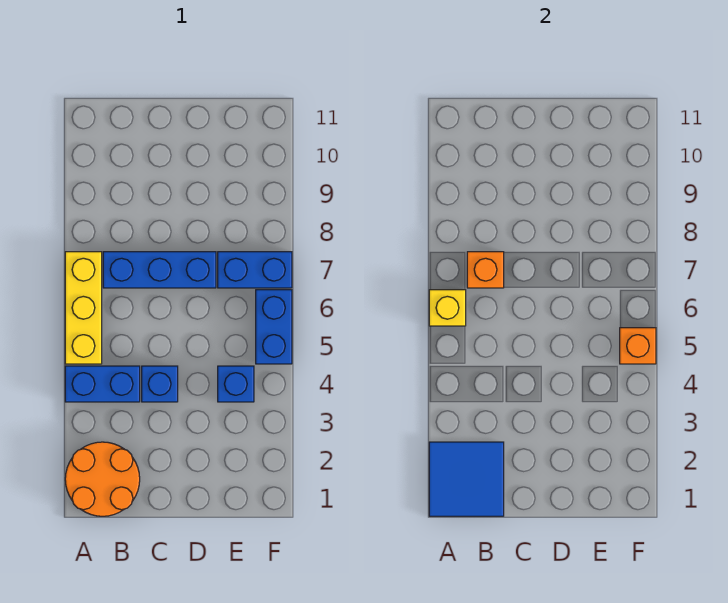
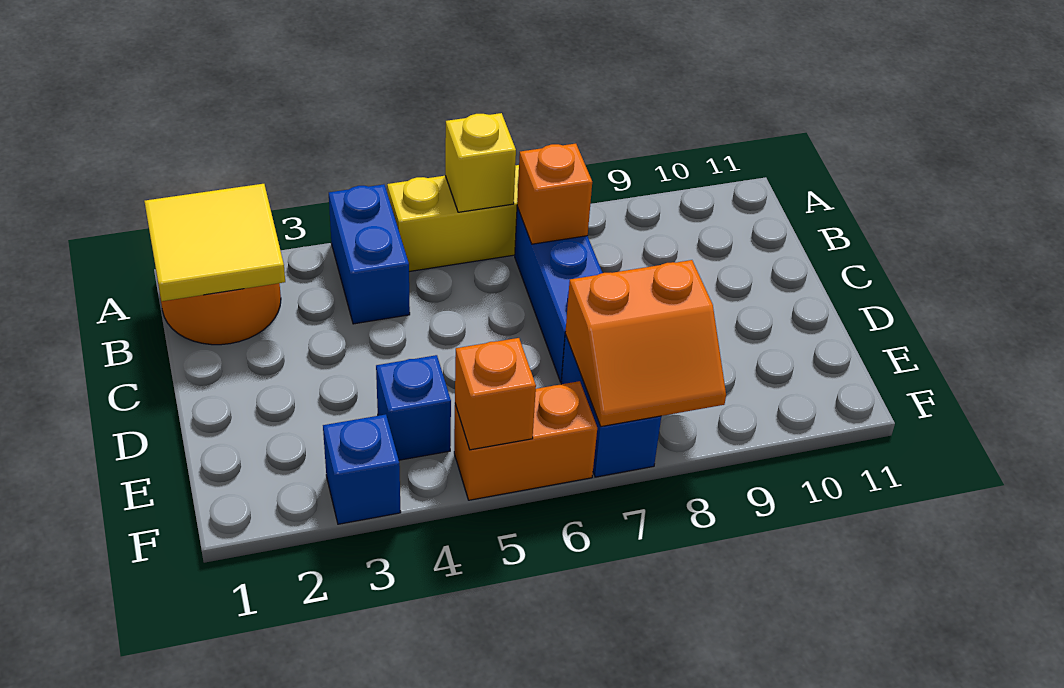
blue tile A1:B2 level 2 -> yellow tile A1:B2 level 2
blue brick C4 level 1 -> blue brick F3 level 1
none -> orange slope E7:F8 level 2 top E
blue brick F5:F6 level 1 -> orange brick F5:F6 level 1

